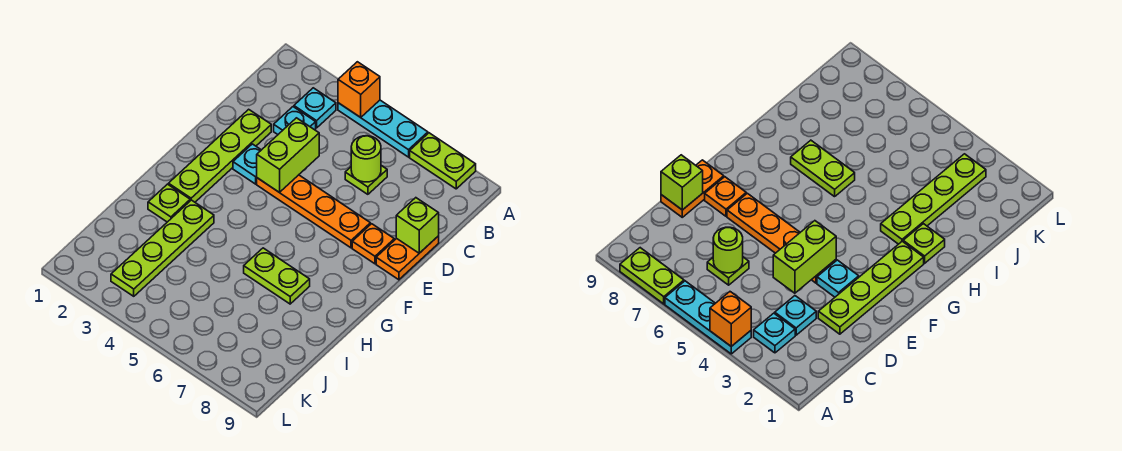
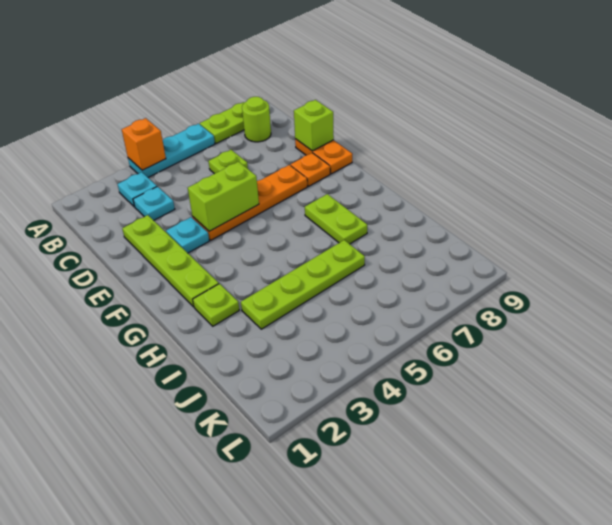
lime round brick C6 level 2 -> lime round brick B8 level 1
lime brick D4:E4 level 2 -> lime brick E4:E5 level 2
lime plate H3:K3 level 1 -> lime plate I3:I6 level 1
lime plate H6:H7 level 1 -> lime plate G7:H7 level 1

